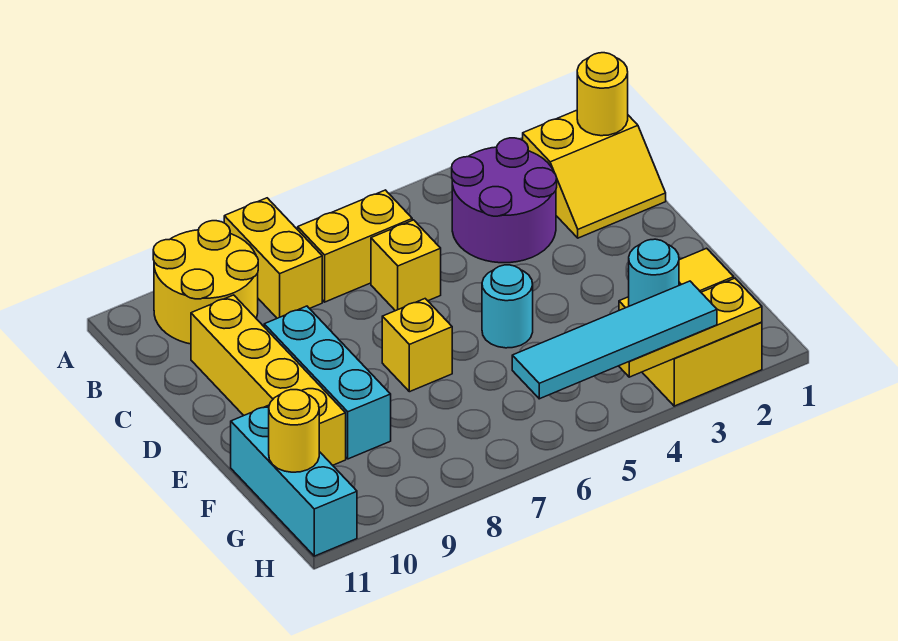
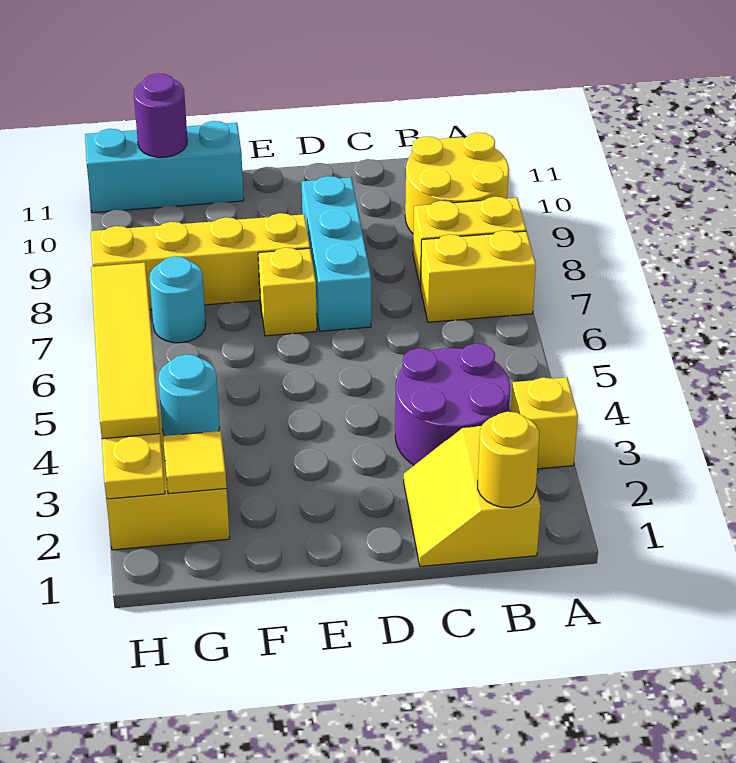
yellow brick B6:B7 level 1 -> yellow brick A7:B7 level 1
yellow brick C6 level 1 -> yellow brick A3 level 1
yellow brick C10:F10 level 1 -> yellow brick E8:H8 level 1
cyan brick D9:F9 level 1 -> cyan brick D7:D9 level 1
cyan round brick E5 level 1 -> cyan round brick G7 level 1
yellow round brick G11 level 2 -> purple round brick G11 level 2
cyan tile H3:H6 level 3 -> yellow tile H3:H6 level 3

